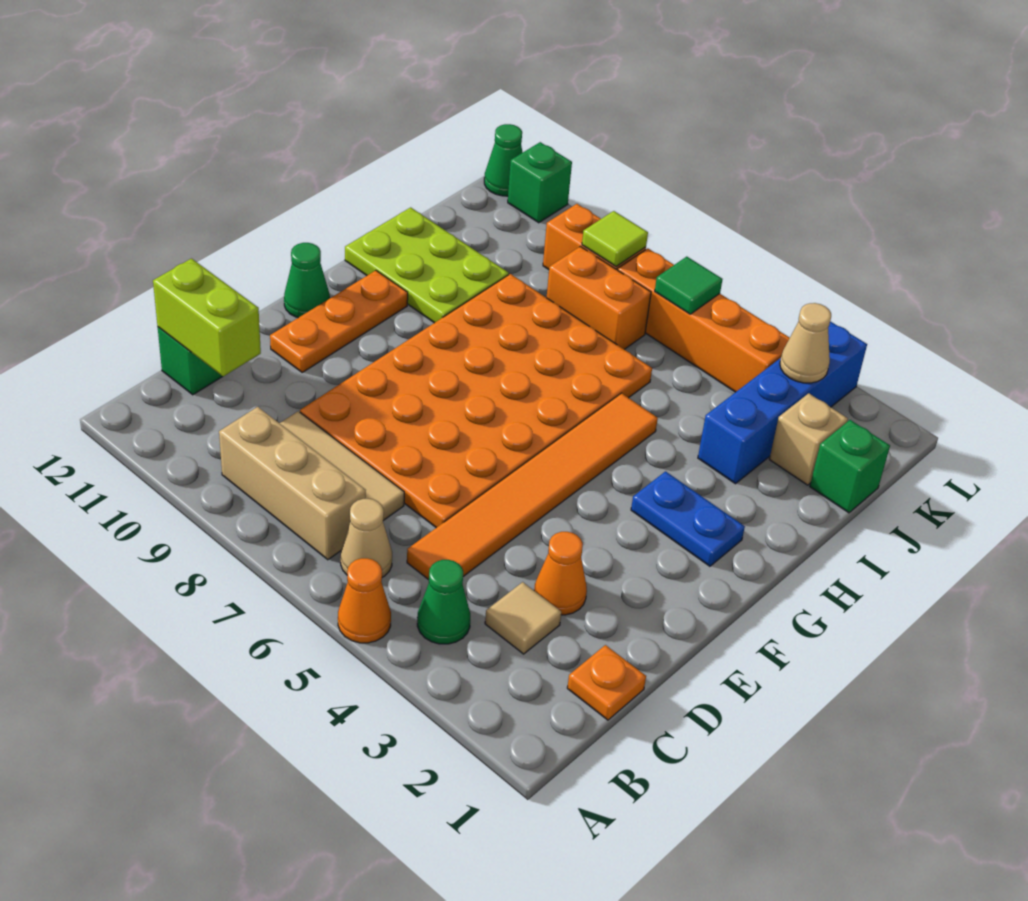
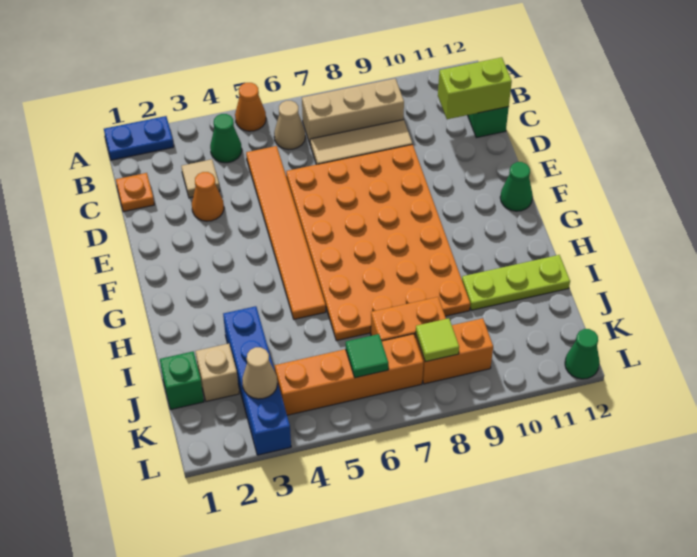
orange plate E11:G11 level 1 -> none
blue plate G2:G3 level 1 -> blue plate A1:A2 level 1
lime plate H10:I12 level 1 -> lime plate I10:I12 level 1
green brick L11 level 1 -> none

